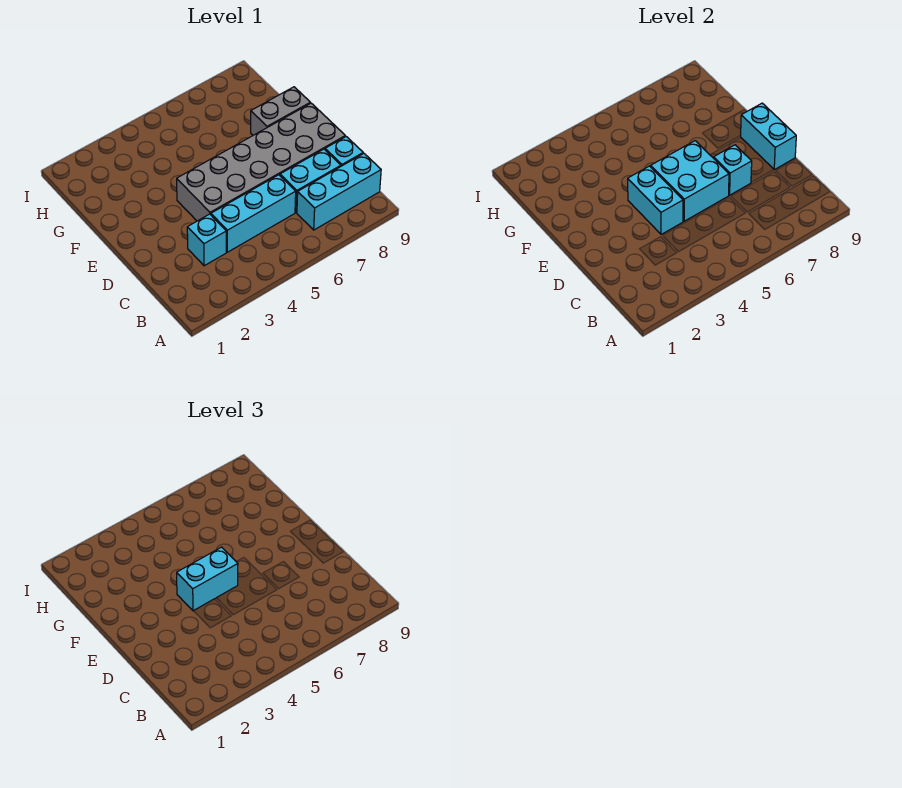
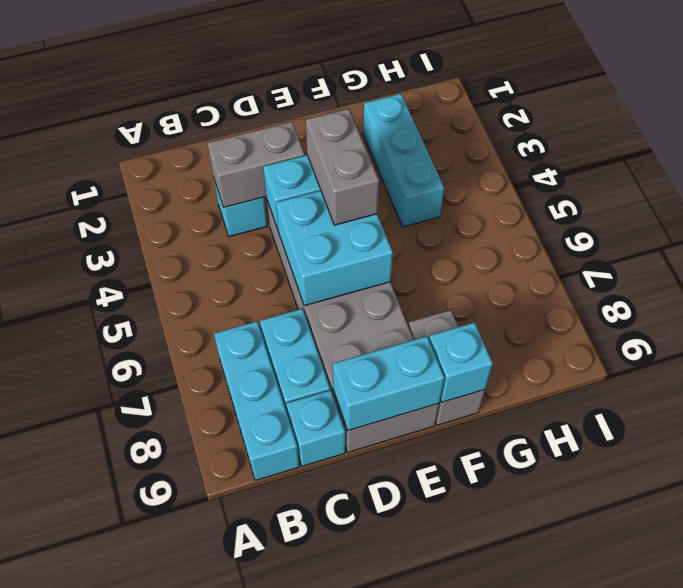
none -> grey brick C3:D3 level 2
cyan brick C4:C6 level 1 -> cyan brick G2:G4 level 1
cyan brick D7 level 2 -> cyan brick F9 level 2
cyan brick E4:E5 level 3 -> grey brick E4:E5 level 3

